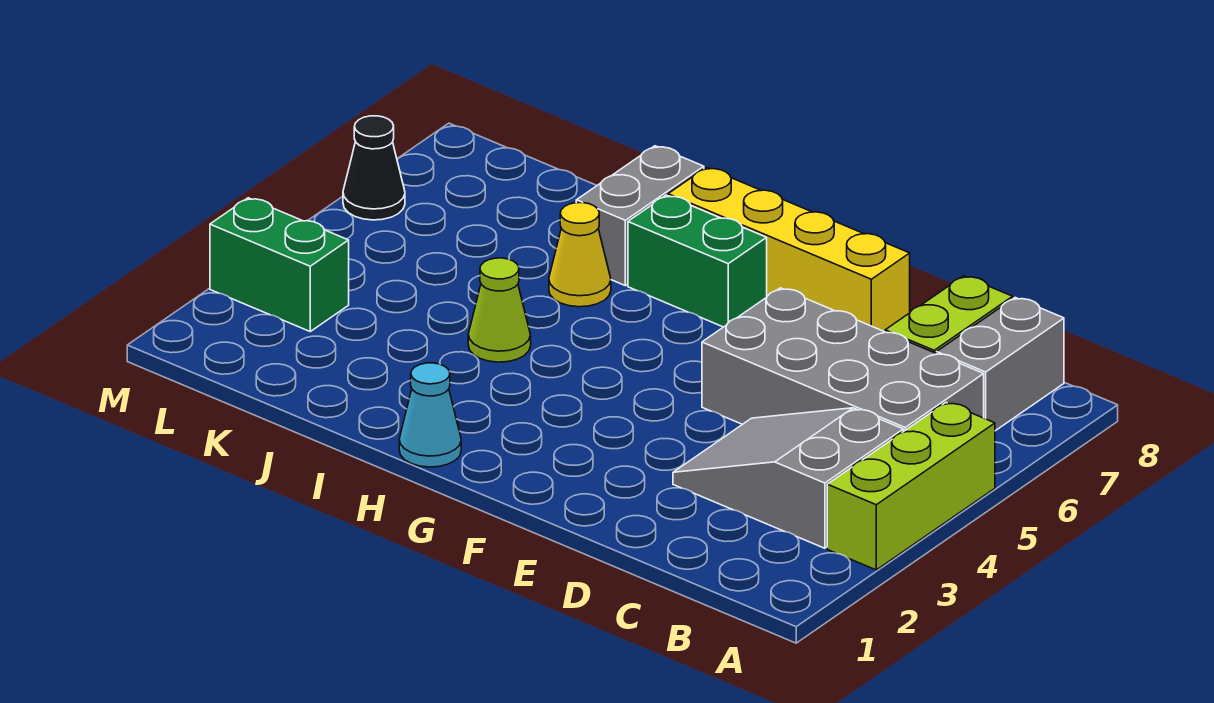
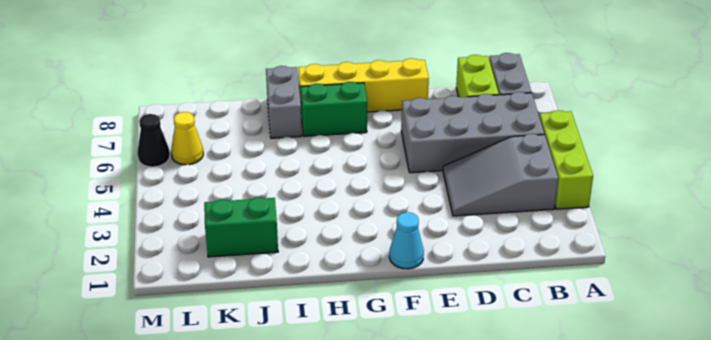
cyan cone H1 level 1 -> cyan cone F1 level 1
lime cone I4 level 1 -> none
yellow cone I6 level 1 -> yellow cone L6 level 1
green brick L3:M3 level 1 -> green brick J2:K2 level 1

